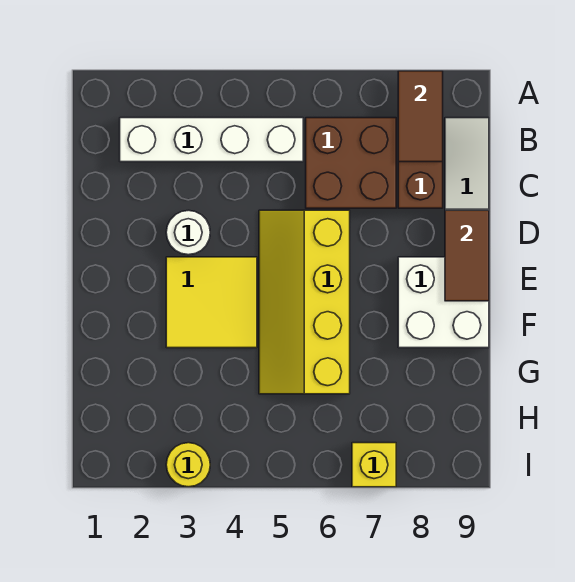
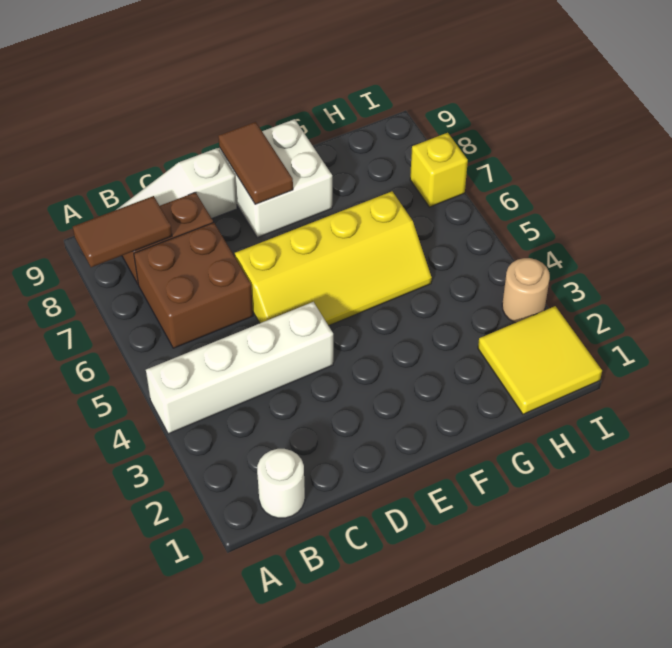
white brick B2:B5 level 1 -> white brick A4:D4 level 1
white round brick D3 level 1 -> white round brick B1 level 1
brown tile D9:E9 level 2 -> brown tile E8:E9 level 2
yellow tile E3:F4 level 1 -> yellow tile H1:I2 level 1
yellow round brick I3 level 1 -> tan round brick I3 level 1

